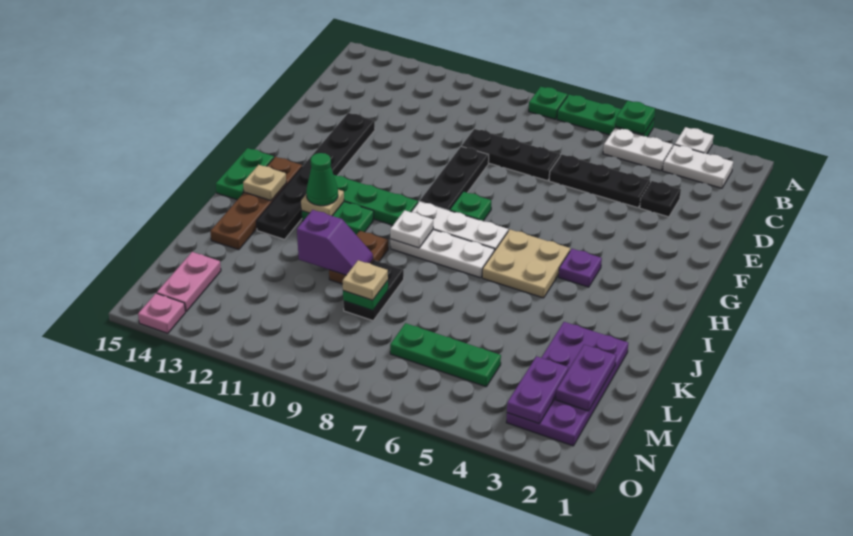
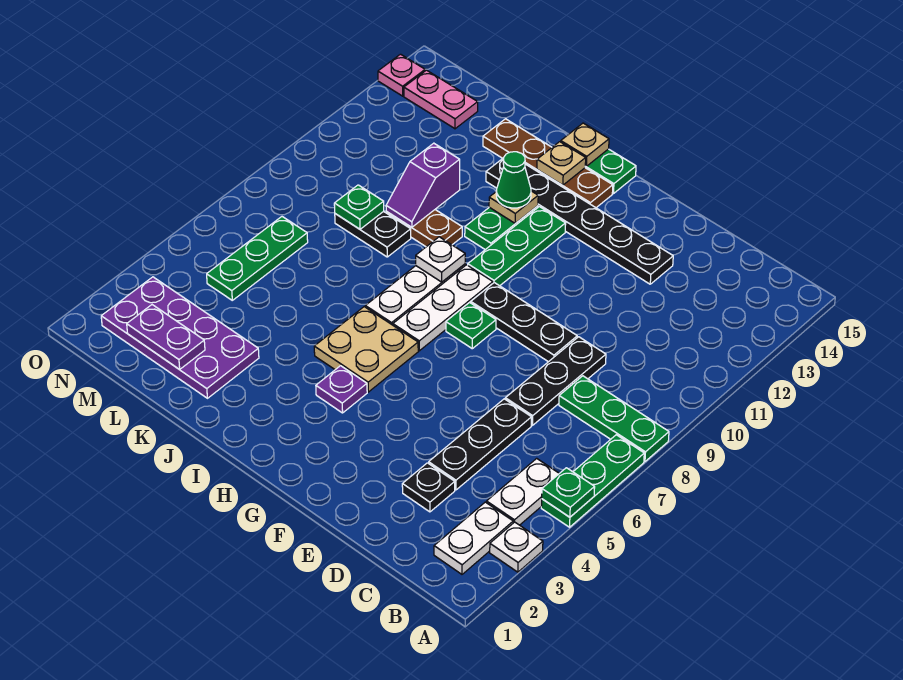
green plate A8 level 1 -> green plate A8:C8 level 1
tan plate L9 level 3 -> tan plate I15 level 2
purple plate M3:N3 level 2 -> none

